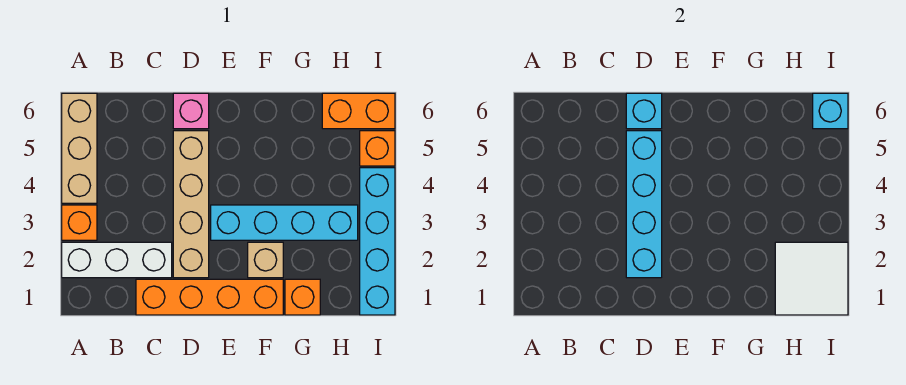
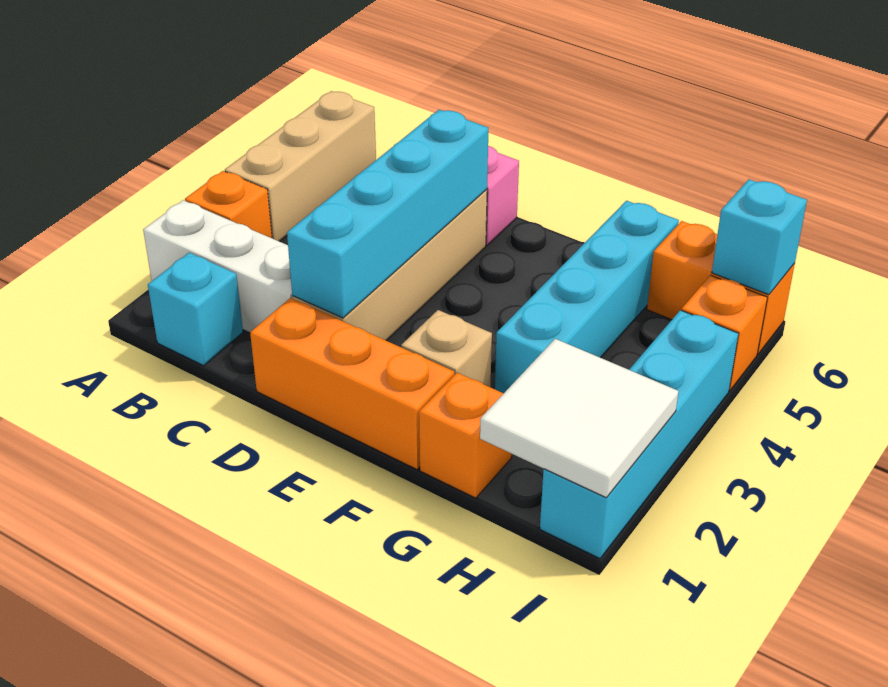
orange brick C1:F1 level 1 -> orange brick D1:F1 level 1
cyan brick D6 level 2 -> cyan brick B1 level 1
cyan brick E3:H3 level 1 -> cyan brick G3:G6 level 1

